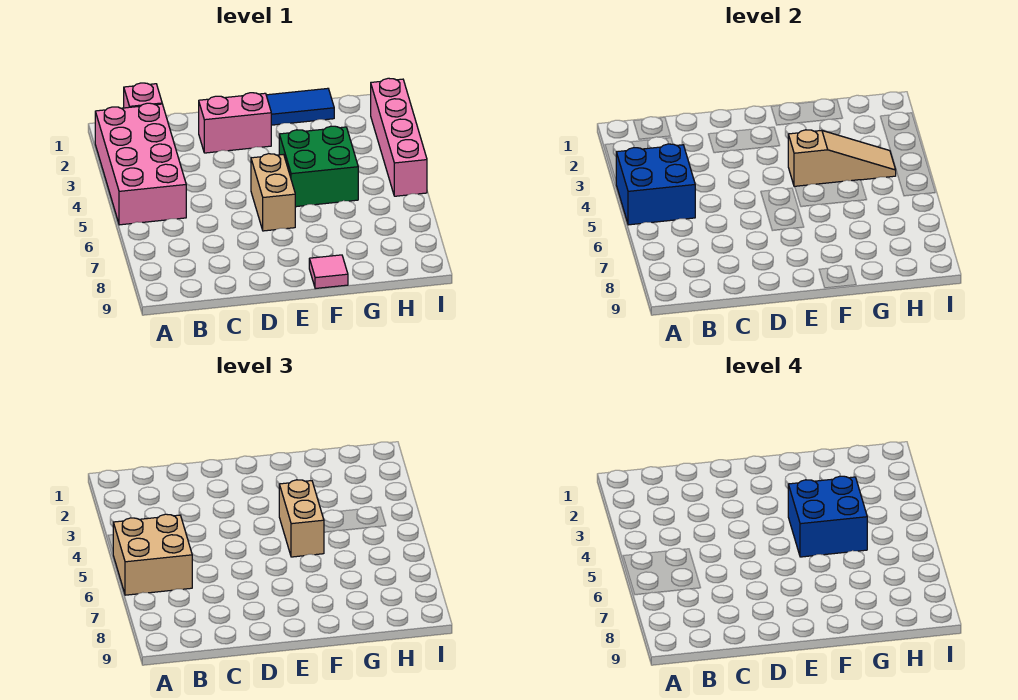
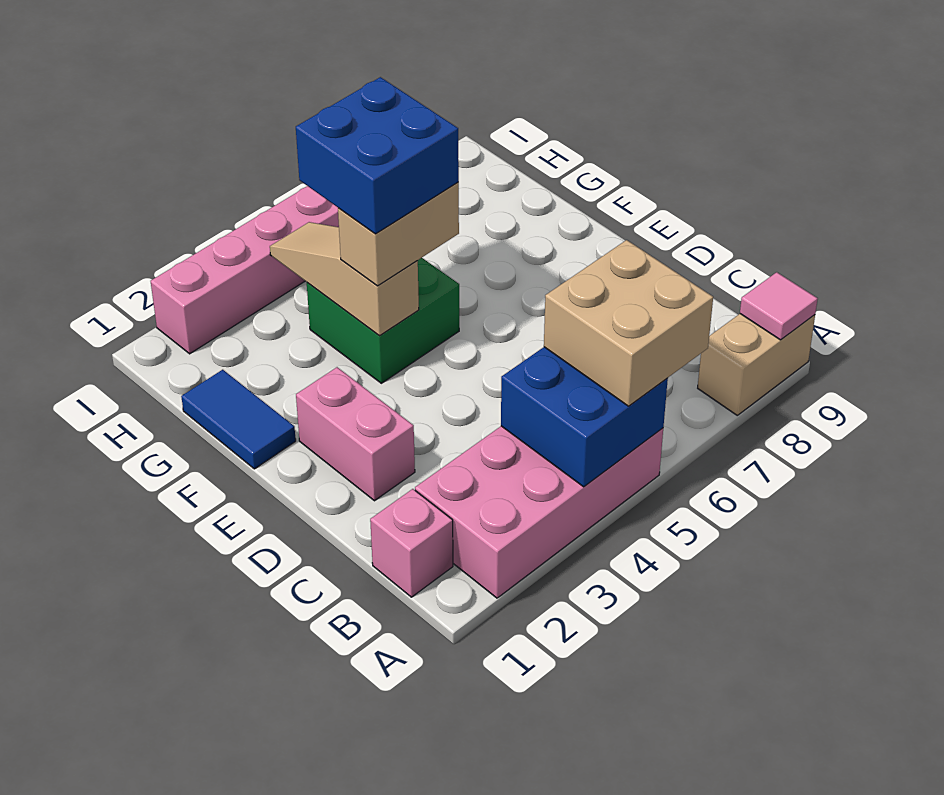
tan brick E5:E6 level 1 -> tan brick A8:A9 level 1
pink tile F9 level 1 -> pink tile A9 level 2

